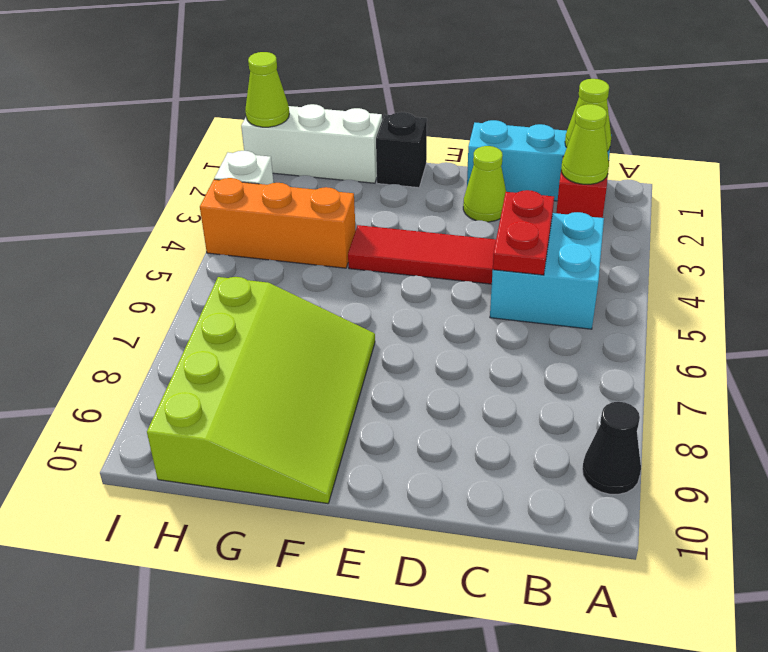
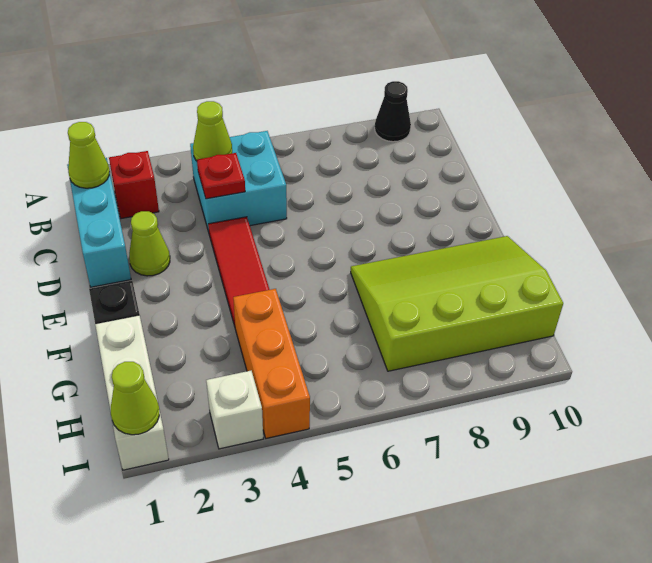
lime cone B2 level 2 -> lime cone B4 level 2
red plate C4:C5 level 2 -> red plate C4 level 2

